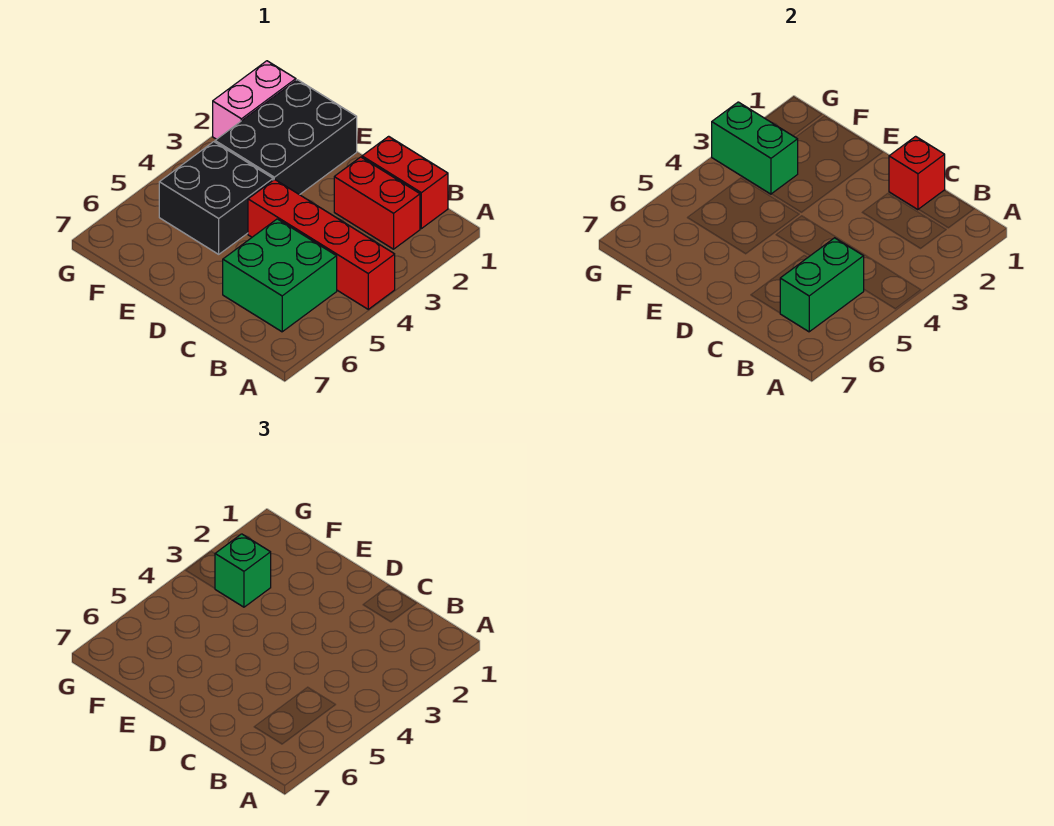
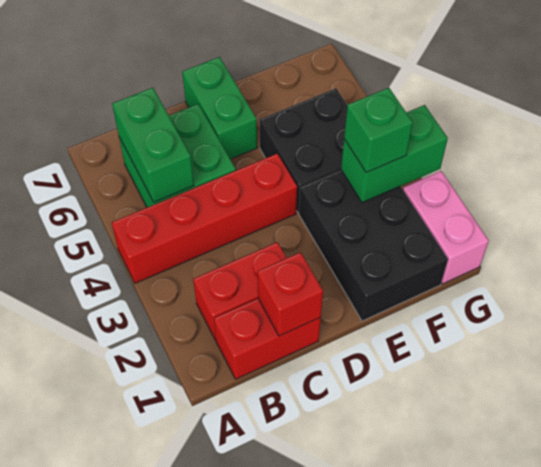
none -> green brick D6:D7 level 1

